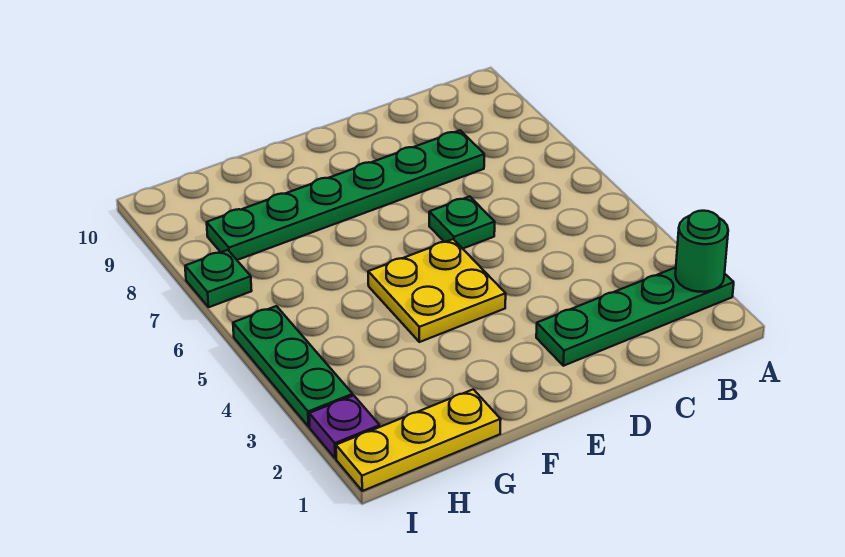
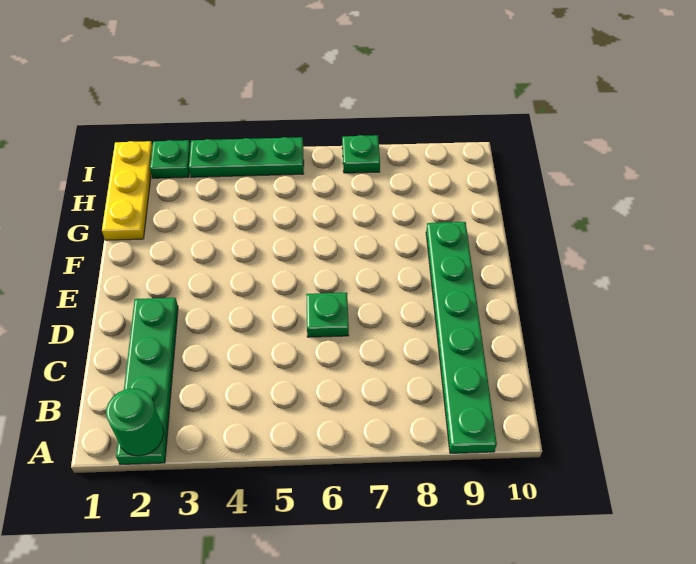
green plate C8:H8 level 1 -> green plate A9:F9 level 1
yellow plate E4:F5 level 1 -> none
purple plate I2 level 1 -> green plate I2 level 1

